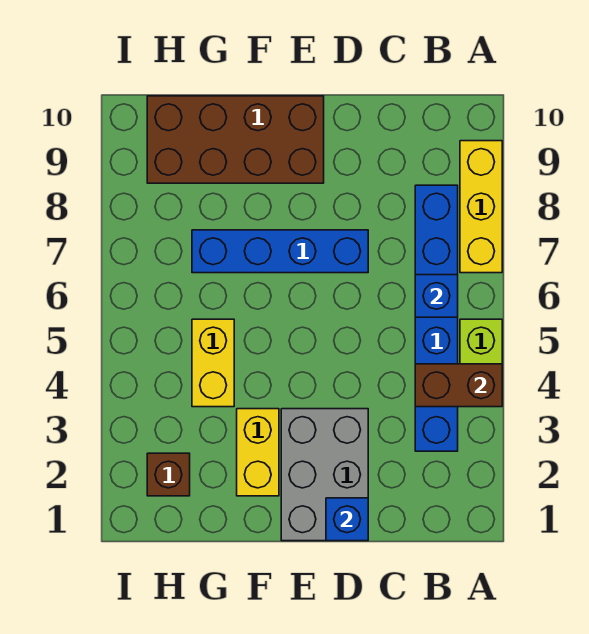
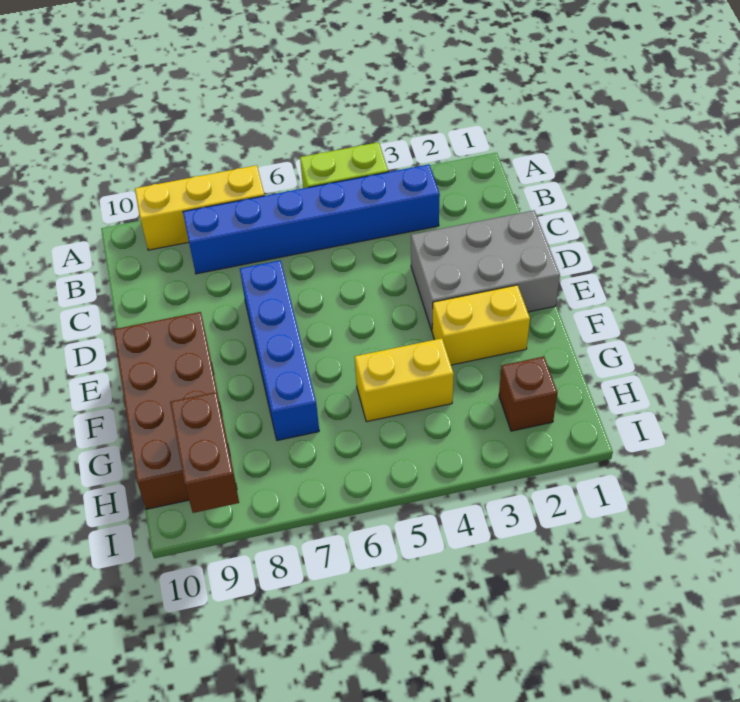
brown brick A4:B4 level 2 -> brown brick H9:I9 level 2
blue brick B6 level 2 -> none
blue brick D1 level 2 -> none

